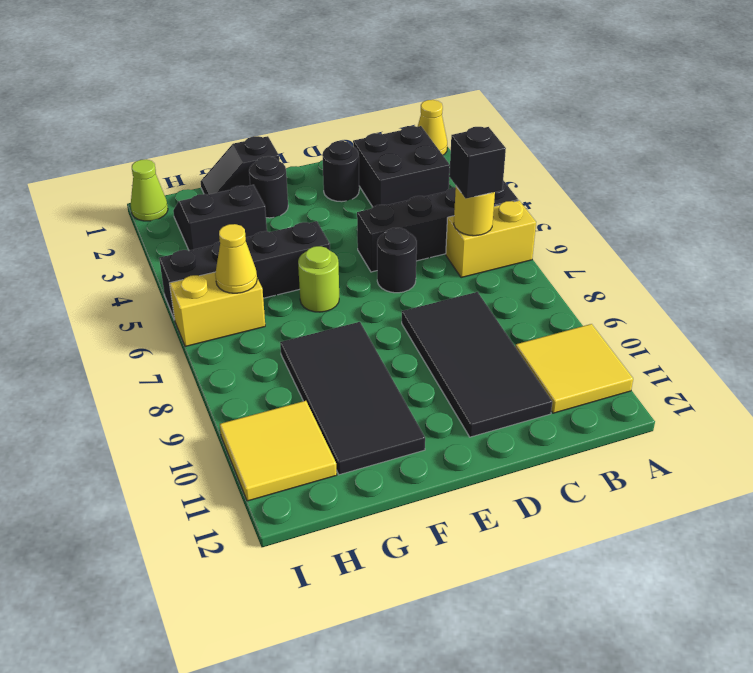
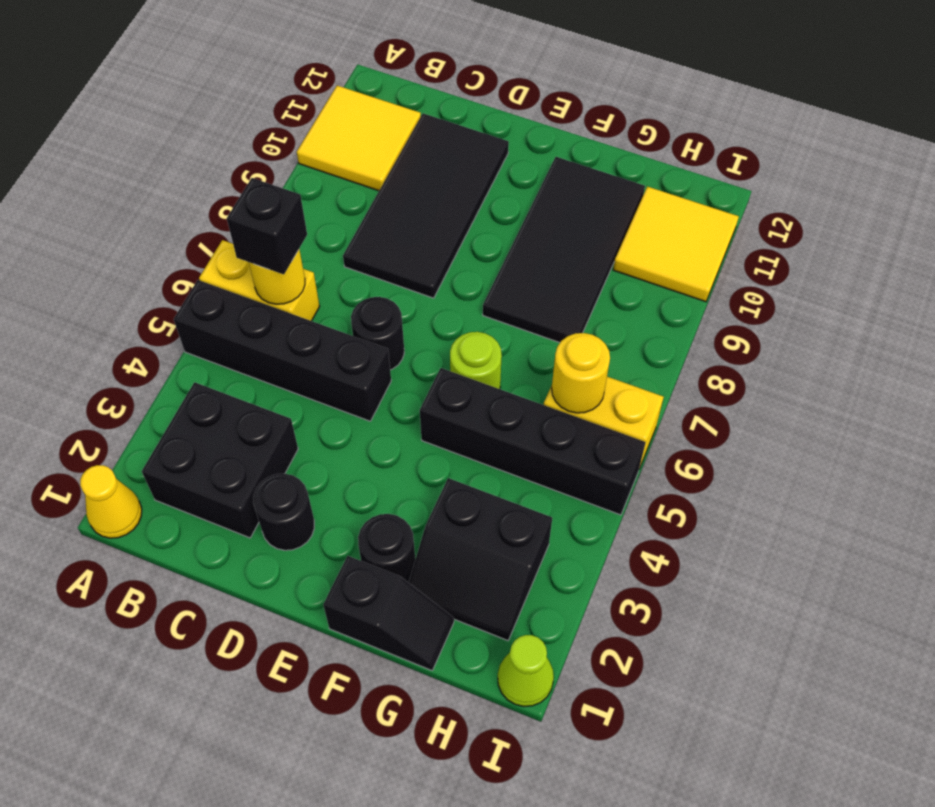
yellow cone H6 level 2 -> yellow round brick H6 level 2

